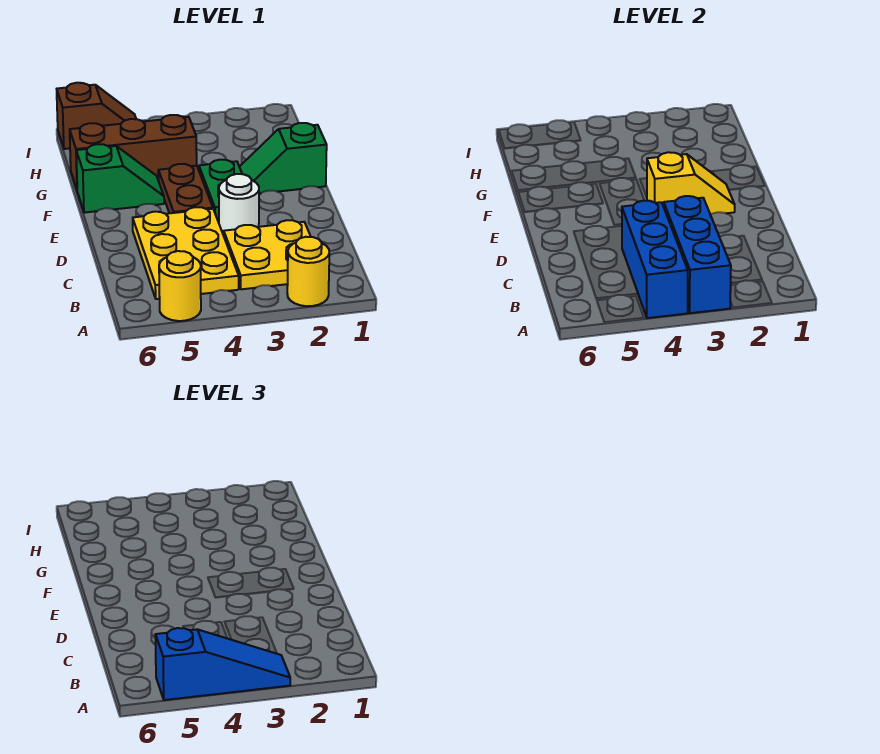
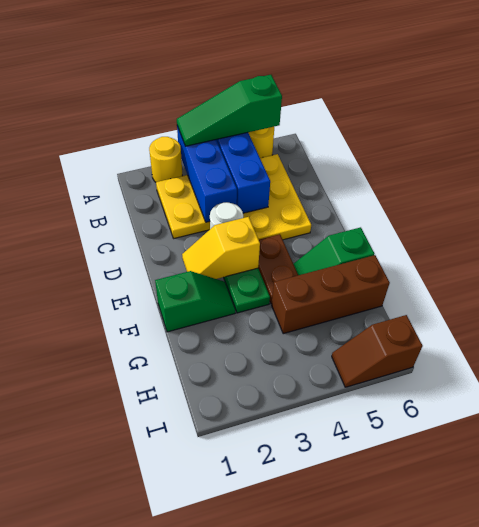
blue slope A3:A5 level 3 top 5 -> green slope A3:A5 level 3 top 5

